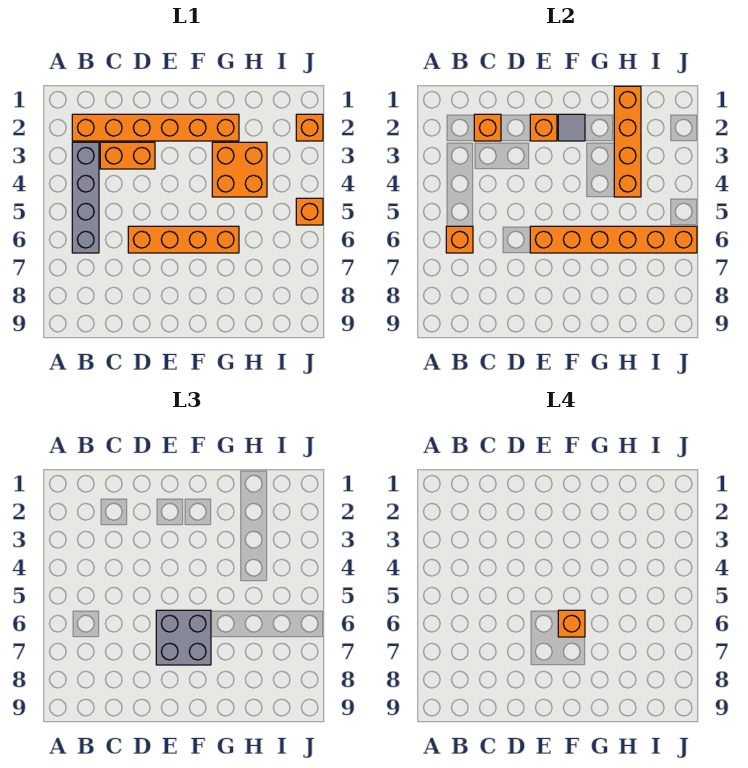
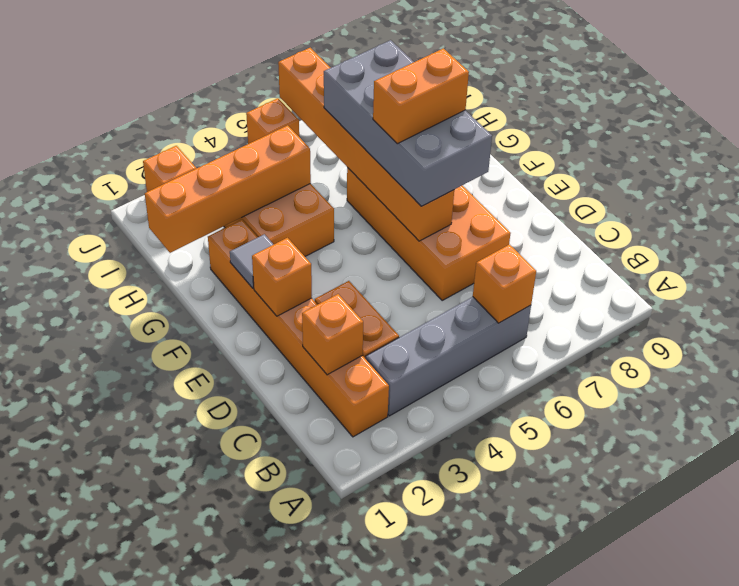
orange brick D6:G6 level 1 -> orange brick D6:G7 level 1
grey brick E6:F7 level 3 -> grey brick E6:H7 level 3
orange brick F6 level 4 -> orange brick F6:F7 level 4

